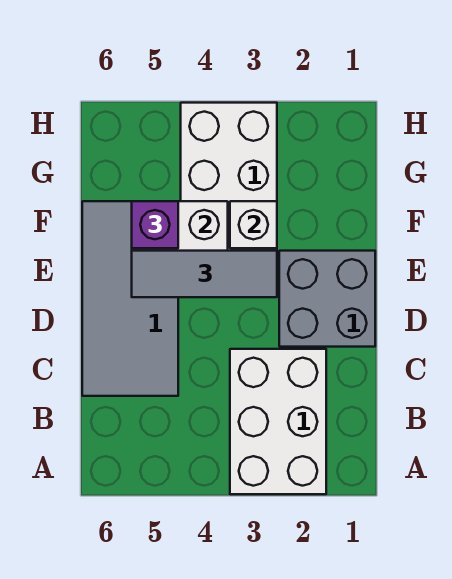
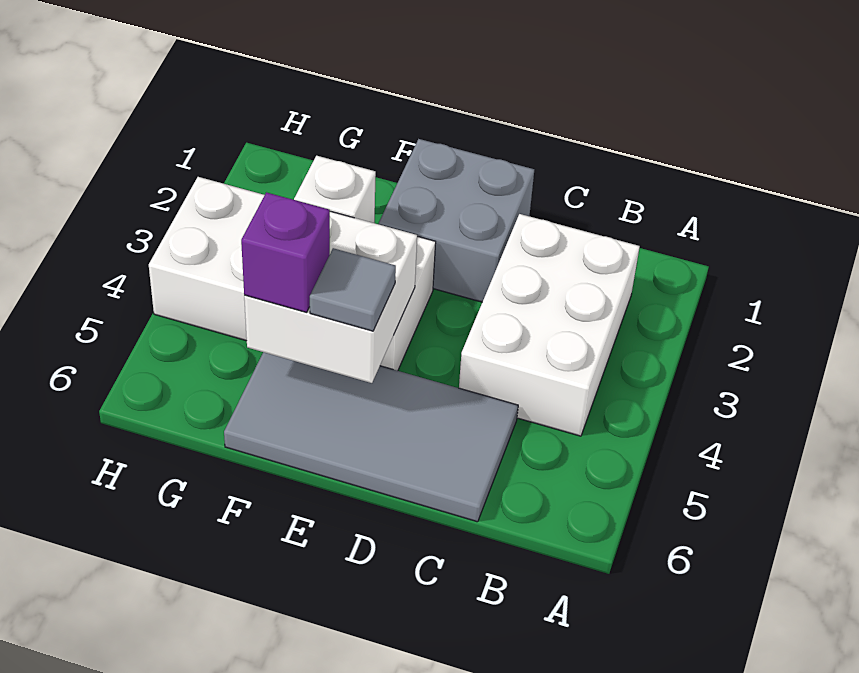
white brick A2:C3 level 1 -> white brick B2:C4 level 1
grey tile E3:E5 level 3 -> grey tile E5 level 3

